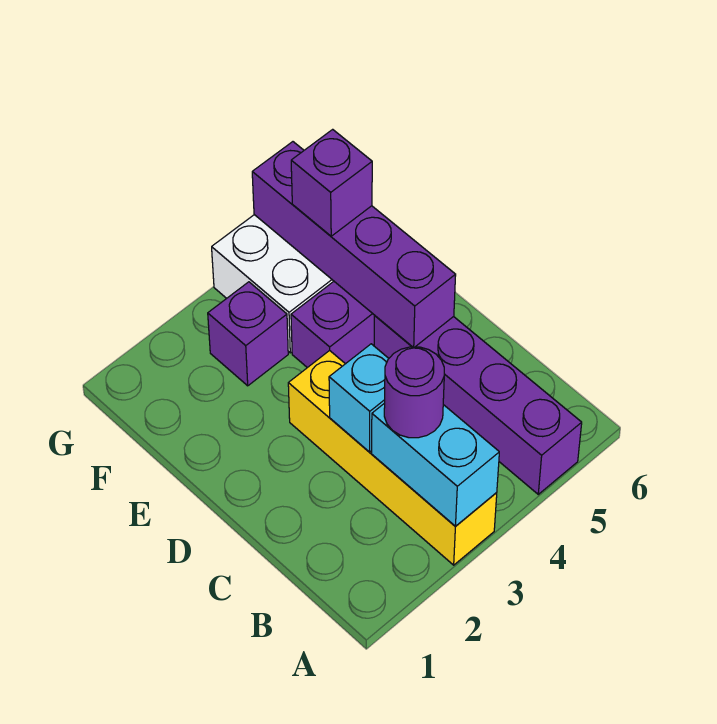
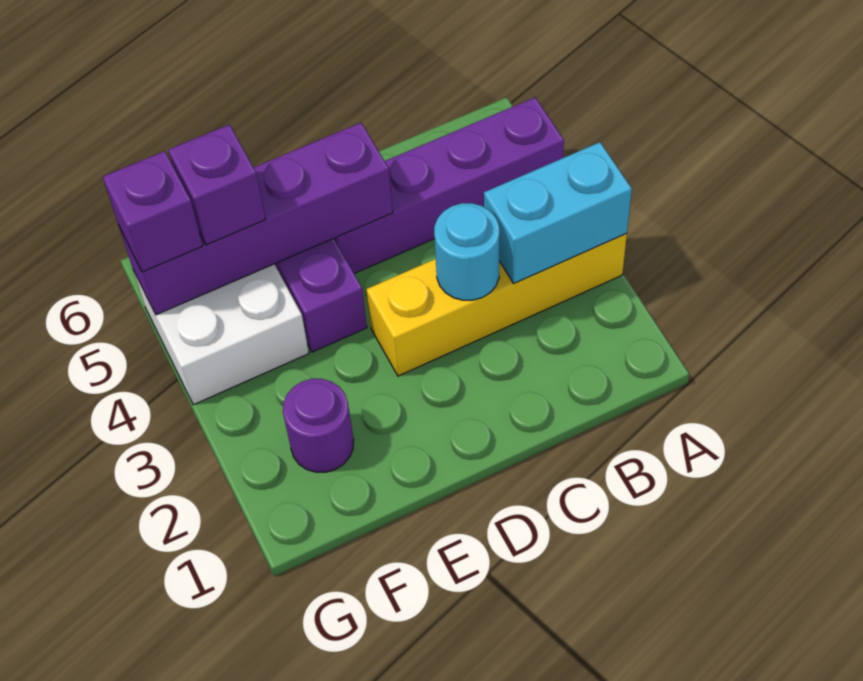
purple round brick B3 level 3 -> purple round brick F2 level 1
cyan brick C3 level 2 -> cyan round brick C3 level 2
purple brick F3 level 1 -> purple brick G5 level 3

